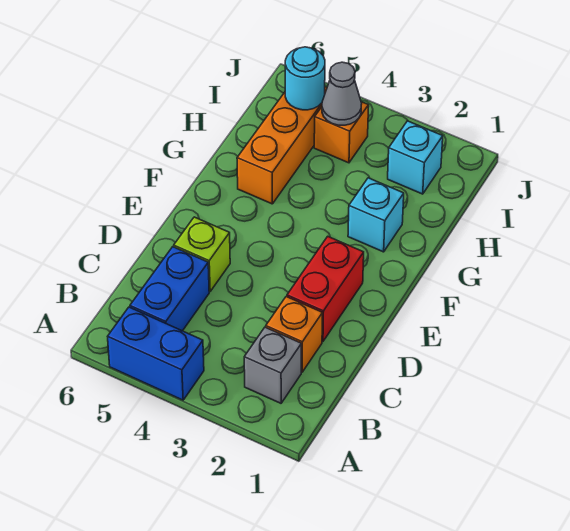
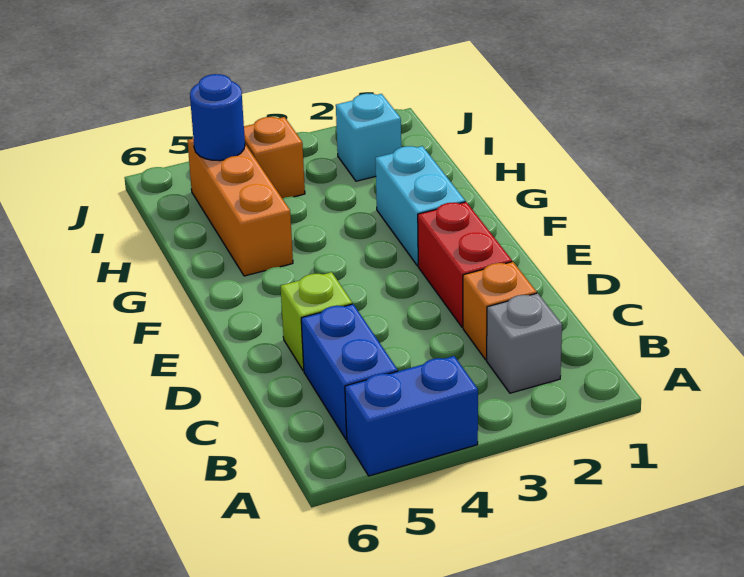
cyan brick G2 level 1 -> cyan brick F2:G2 level 1
grey cone I4 level 2 -> none
cyan round brick I5 level 2 -> blue round brick I5 level 2

